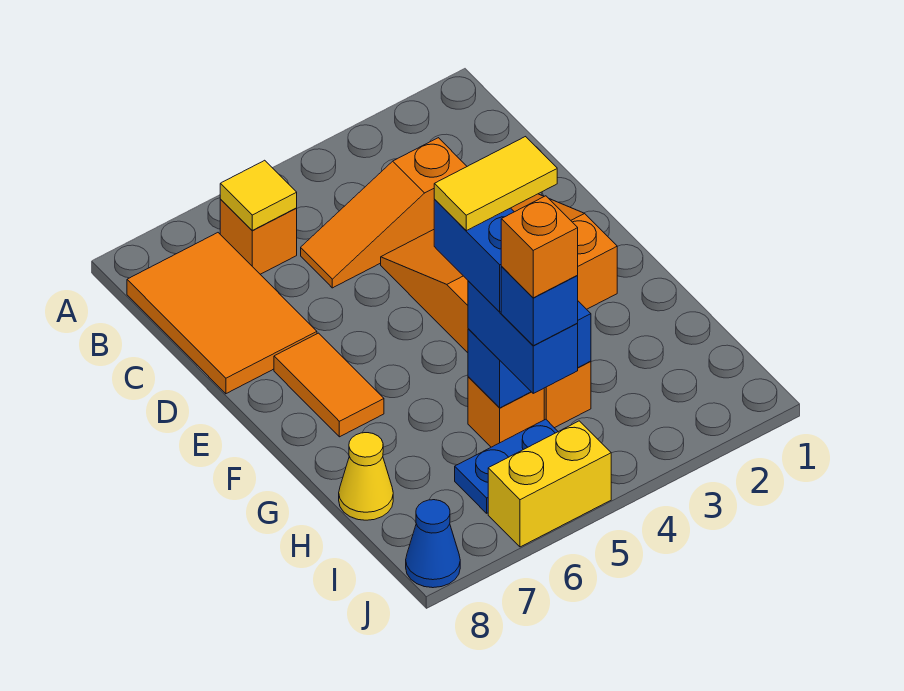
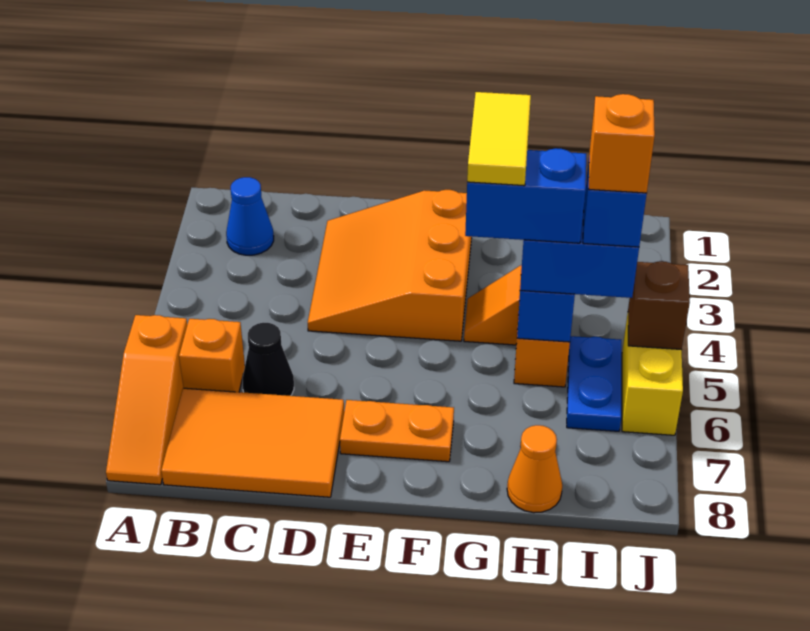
yellow tile B6 level 2 -> none
orange slope C3:C5 level 1 top 3 -> orange slope A6:A8 level 1 top 6
none -> black cone C6 level 1
orange tile E7:F7 level 1 -> orange plate E7:F7 level 1
yellow cone H8 level 1 -> orange cone H8 level 1
none -> brown brick J5 level 2
blue cone J8 level 1 -> blue cone B2 level 1

